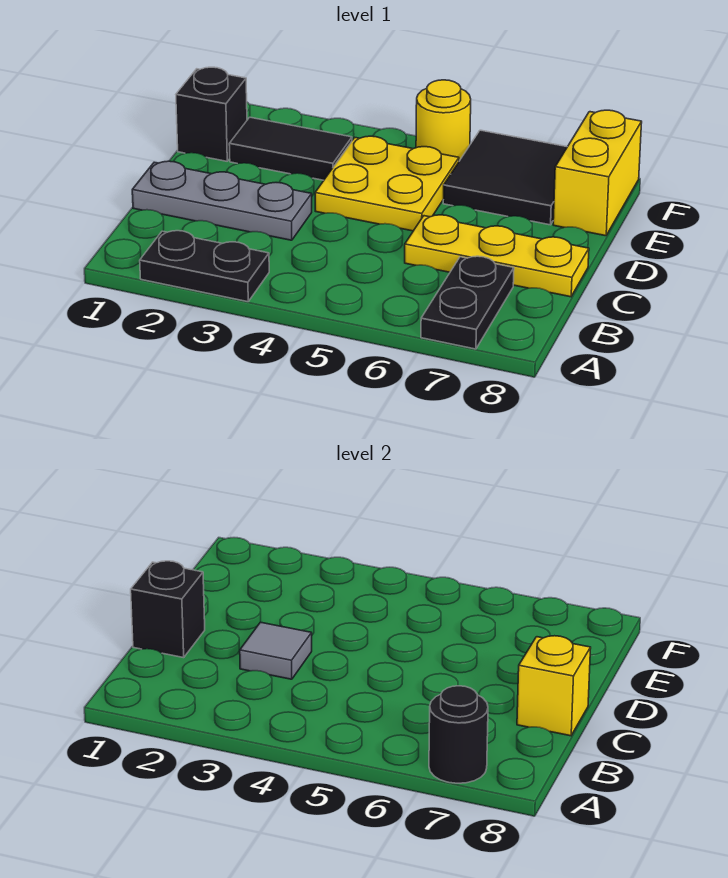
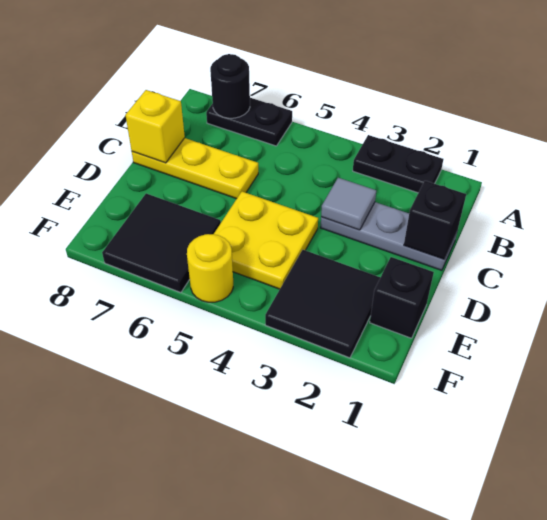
black plate A7:B7 level 1 -> black plate A6:A7 level 1
black tile E2:E3 level 1 -> black tile E2:F3 level 1
yellow brick E8:F8 level 1 -> none

